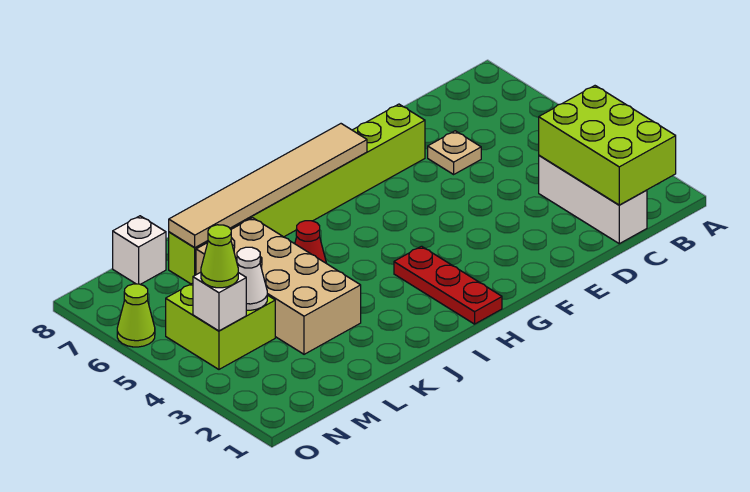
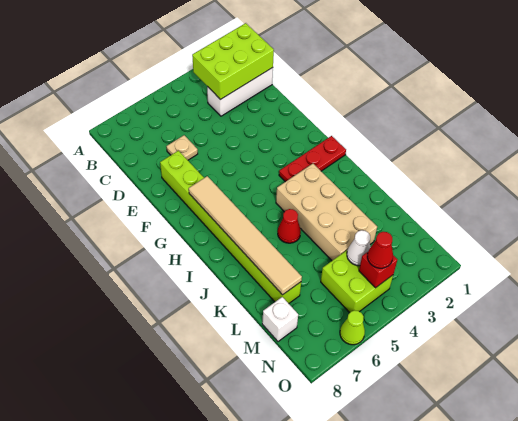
tan brick K3:L6 level 1 -> tan brick I3:L4 level 1
white brick N4 level 2 -> red brick N4 level 2
lime cone N4 level 3 -> red cone N4 level 3

